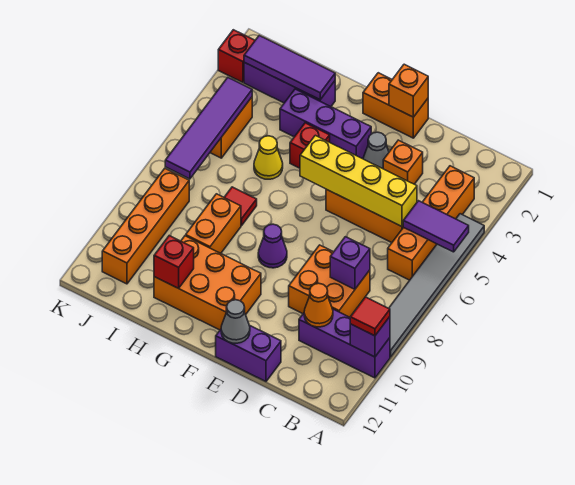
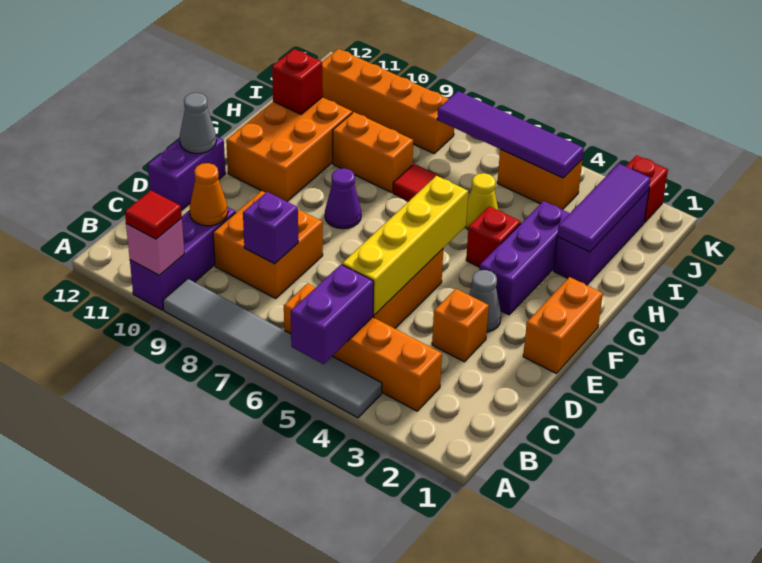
purple tile A5:B5 level 2 -> purple brick A5:B5 level 2
purple brick A10 level 2 -> pink brick A10 level 2
orange brick E1 level 2 -> none

